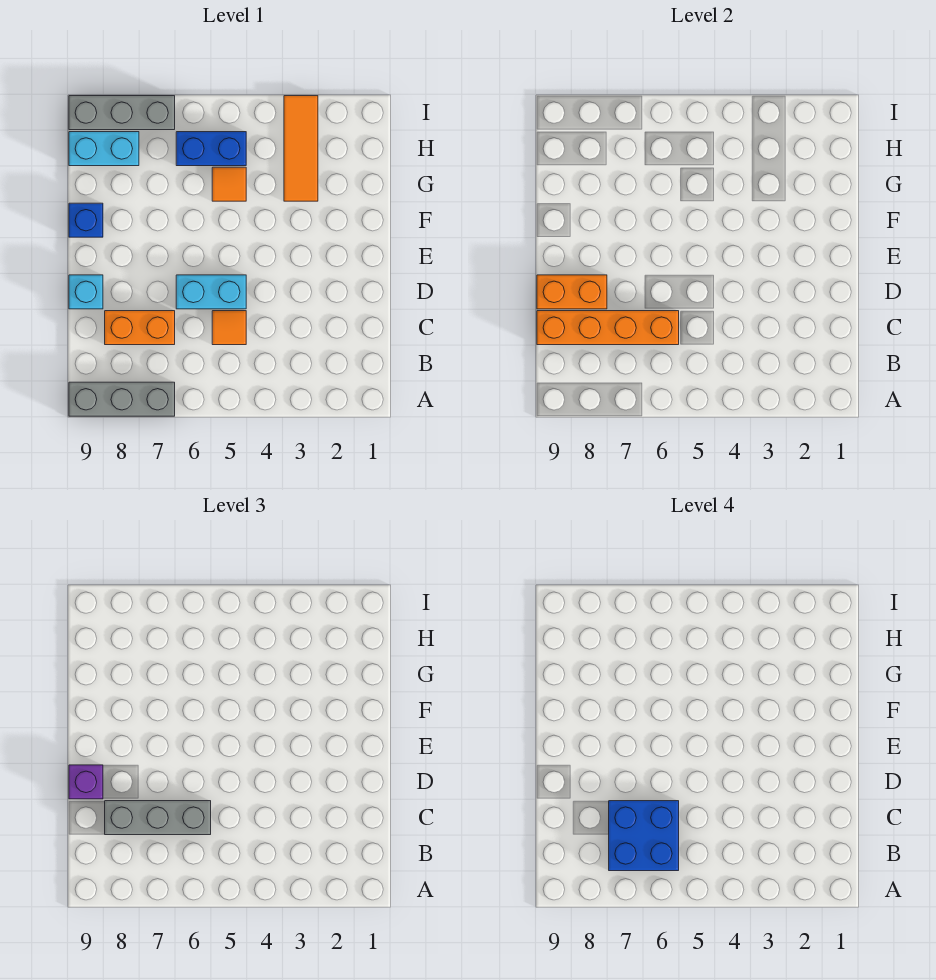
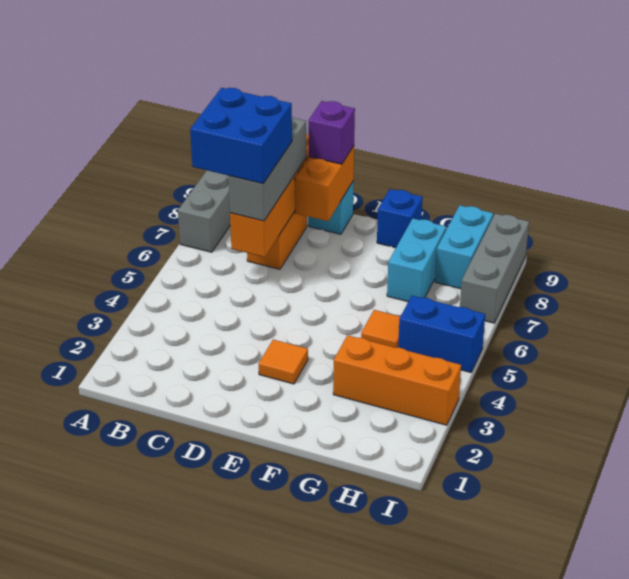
orange tile C5 level 1 -> orange tile E3 level 1
cyan brick D5:D6 level 1 -> cyan brick G7:G8 level 1
orange tile G3:I3 level 1 -> orange brick G3:I3 level 1
blue brick H5:H6 level 1 -> blue brick H5:I5 level 1

